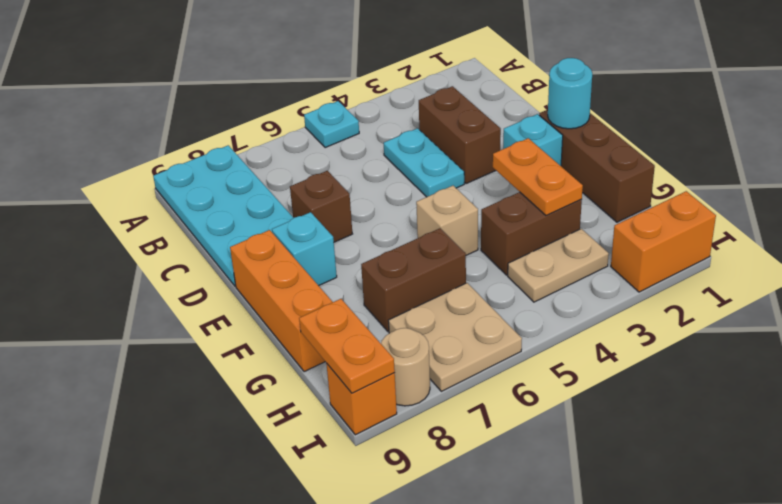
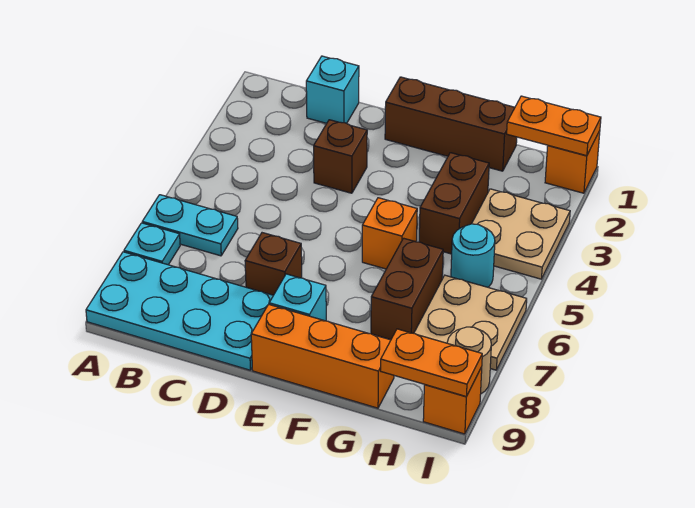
cyan plate A5 level 1 -> cyan plate A7 level 1
brown brick C3:D3 level 1 -> brown brick D3 level 1
cyan plate C4:D4 level 1 -> cyan plate A6:B6 level 1
cyan round brick E1 level 2 -> cyan round brick H5 level 1
cyan brick E2 level 1 -> cyan brick C1 level 1
orange plate F3:G3 level 2 -> orange plate H1:I1 level 2
tan brick F5 level 1 -> orange brick F5 level 1
tan plate H3:H4 level 1 -> tan plate H3:I4 level 1
orange brick I1:I2 level 1 -> orange brick I1 level 1

